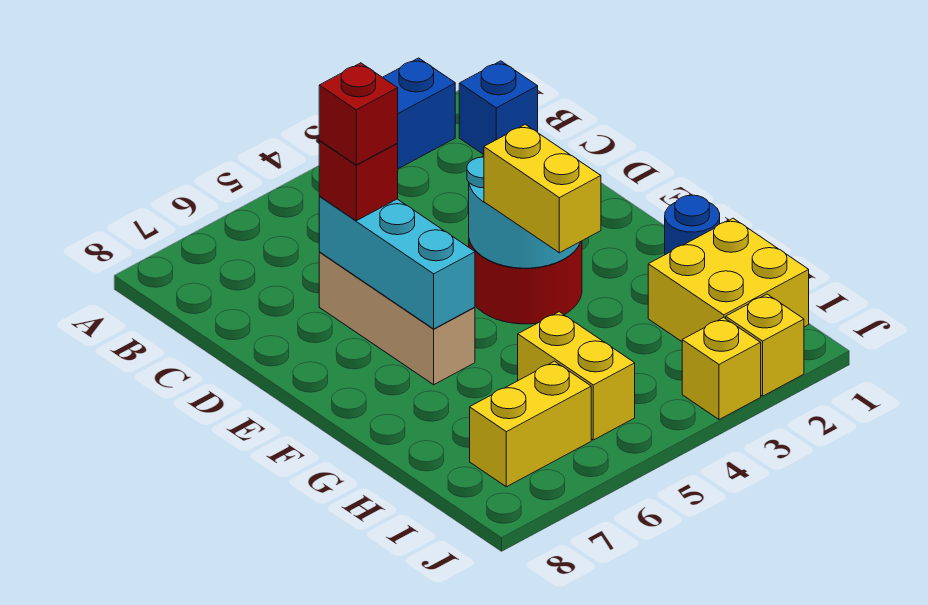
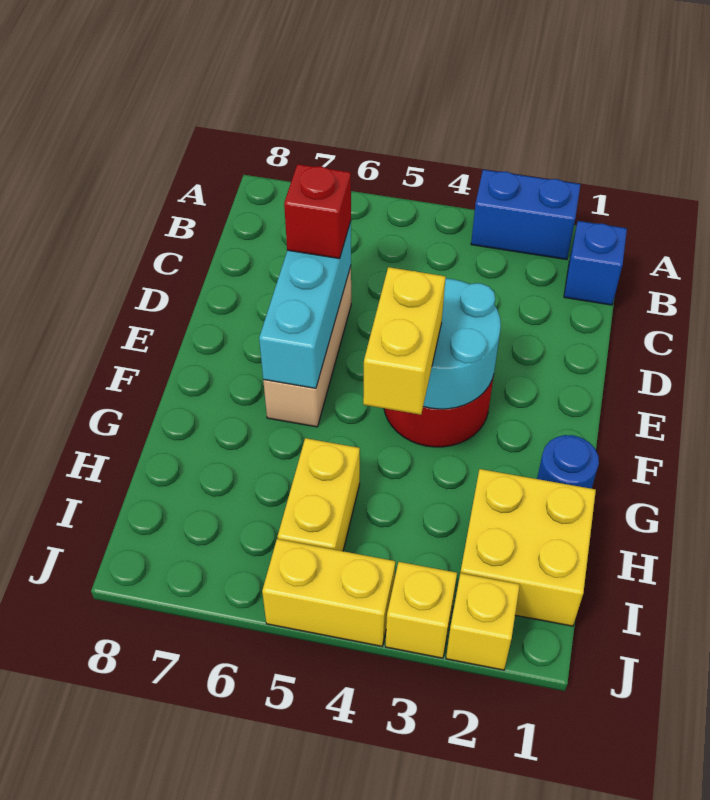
red brick D6 level 4 -> none
yellow brick I6:I7 level 1 -> yellow brick J4:J5 level 1

